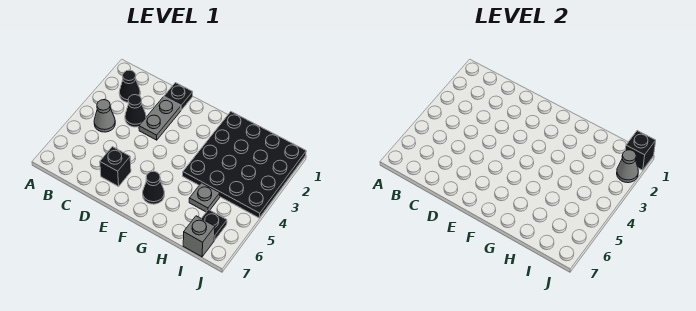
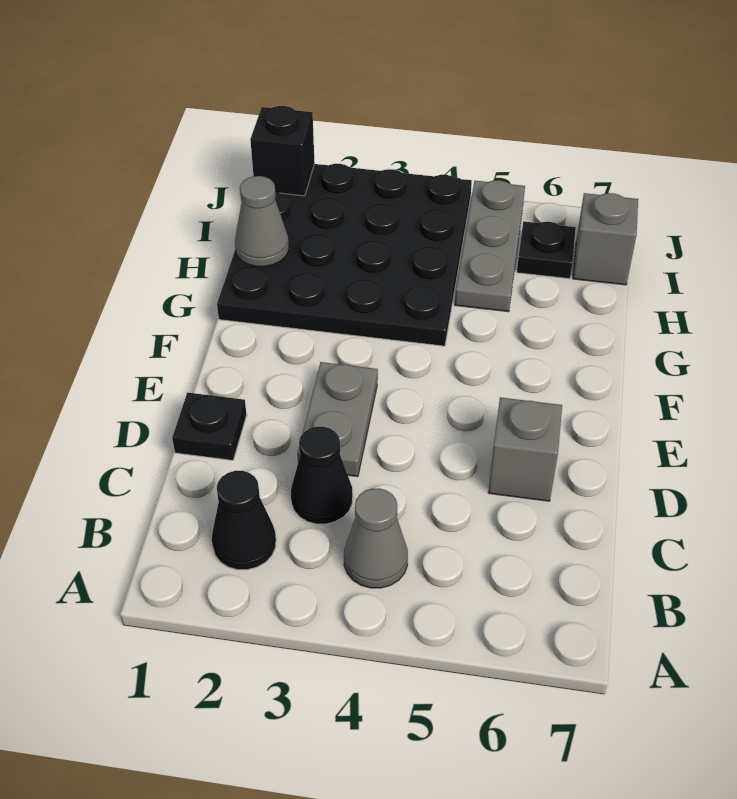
grey plate D2:D3 level 1 -> grey plate D3:E3 level 1
black brick D6 level 1 -> grey brick D6 level 1
black cone F6 level 1 -> none
grey plate H5 level 1 -> grey plate H5:J5 level 1
grey cone J2 level 2 -> grey cone H1 level 2

